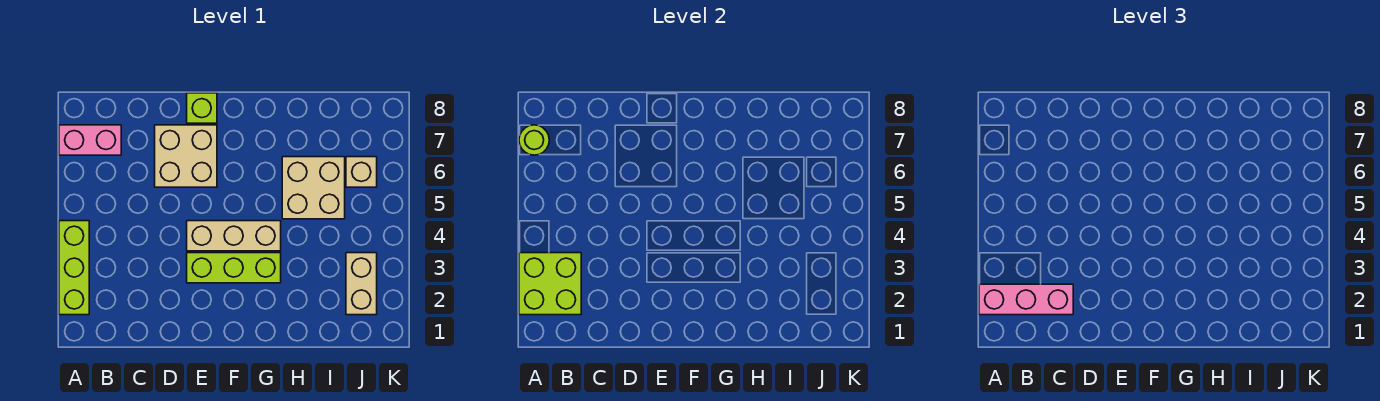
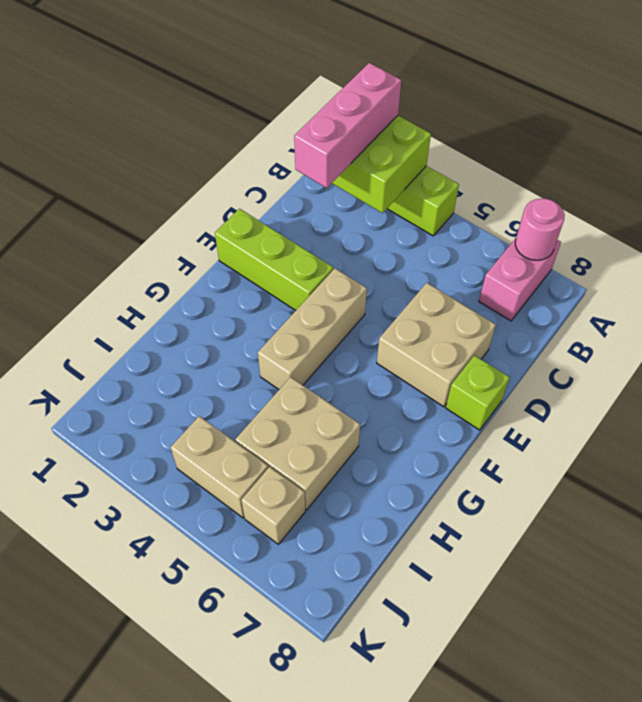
lime round brick A7 level 2 -> pink round brick A7 level 2
lime brick E3:G3 level 1 -> lime brick E1:E3 level 1
tan brick J2:J3 level 1 -> tan brick J4:J5 level 1

